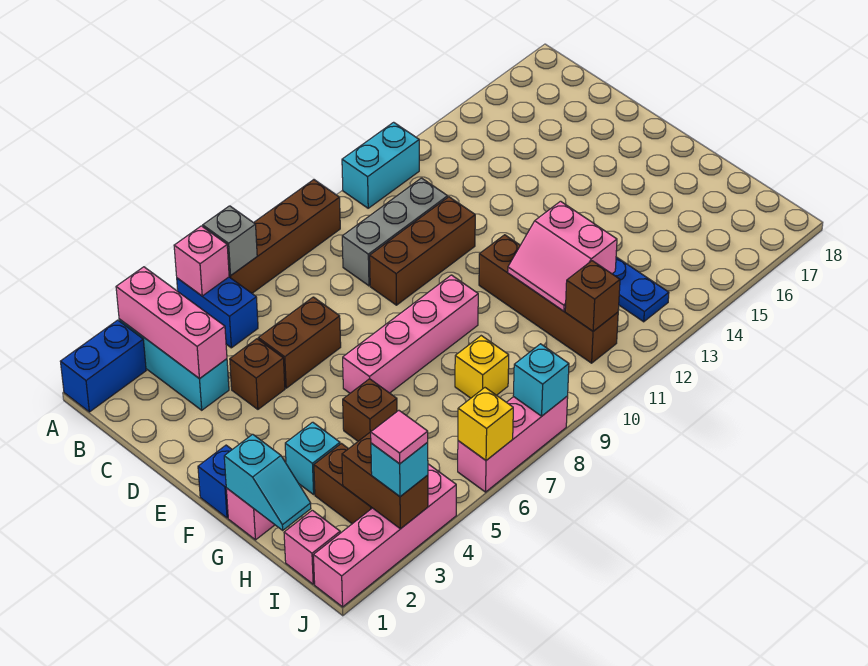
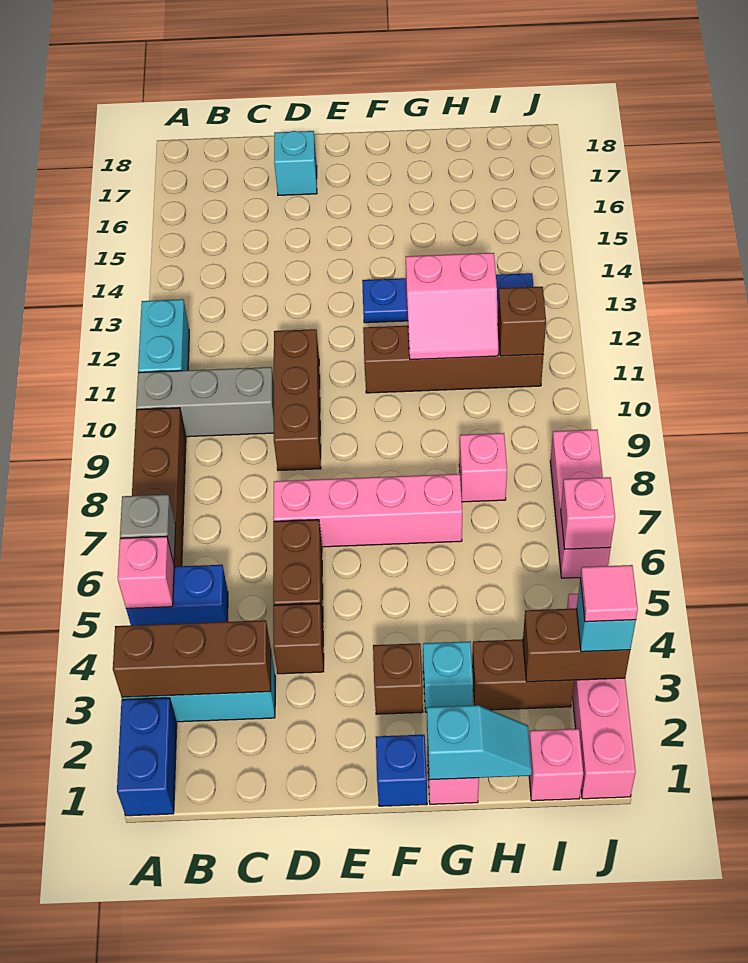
pink brick A3:C3 level 2 -> brown brick A3:C3 level 2
grey brick C9:C11 level 1 -> grey brick A10:C10 level 1
pink brick F6:F9 level 1 -> pink brick D7:G7 level 1
brown brick G5 level 1 -> brown brick F3 level 1
yellow brick H8 level 1 -> pink brick H8 level 1
yellow brick J6 level 2 -> pink brick J6 level 2
cyan brick J8 level 2 -> cyan brick D17 level 1

